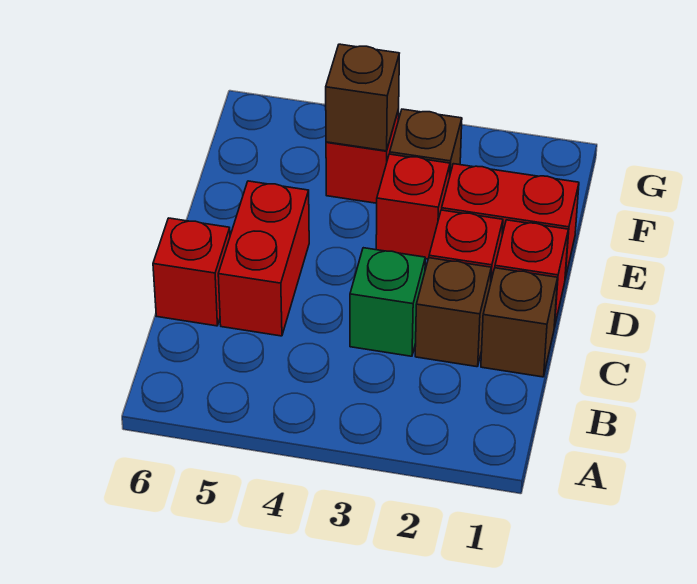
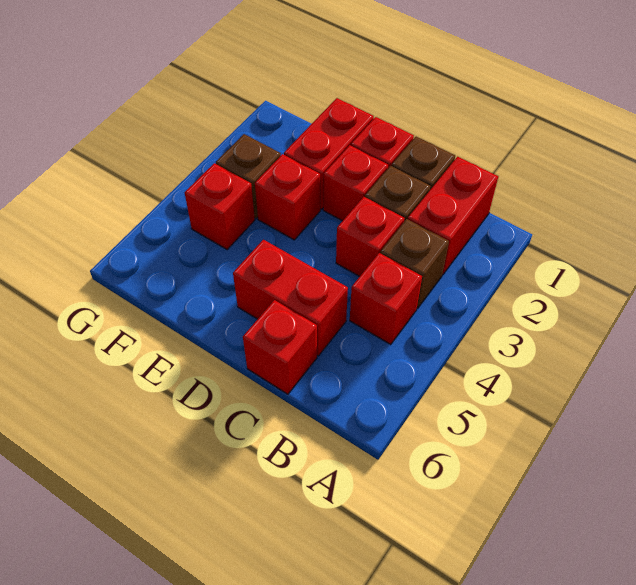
none -> red brick B1:B2 level 1
none -> red brick B4 level 1
green brick C3 level 1 -> red brick C3 level 1
brown brick F4 level 2 -> brown brick B3 level 1

